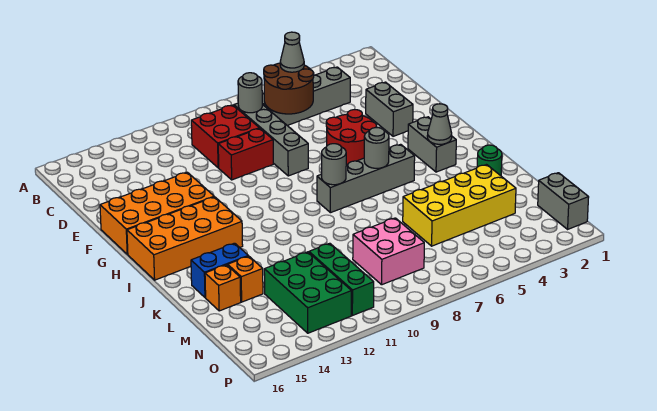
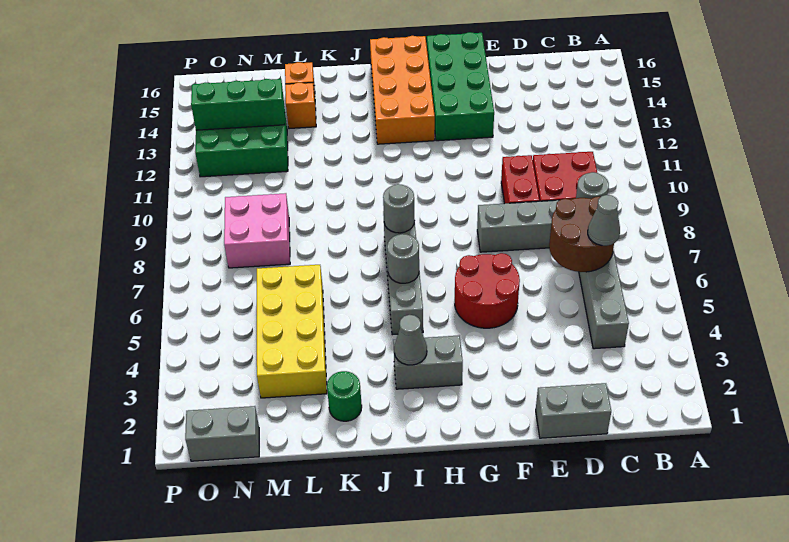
grey brick E3:F3 level 1 -> grey brick D1:E1 level 1
orange brick F13:G16 level 1 -> green brick F13:G16 level 1
blue brick K14:K15 level 1 -> none
green brick M11:O11 level 1 -> green brick M13:O13 level 2

